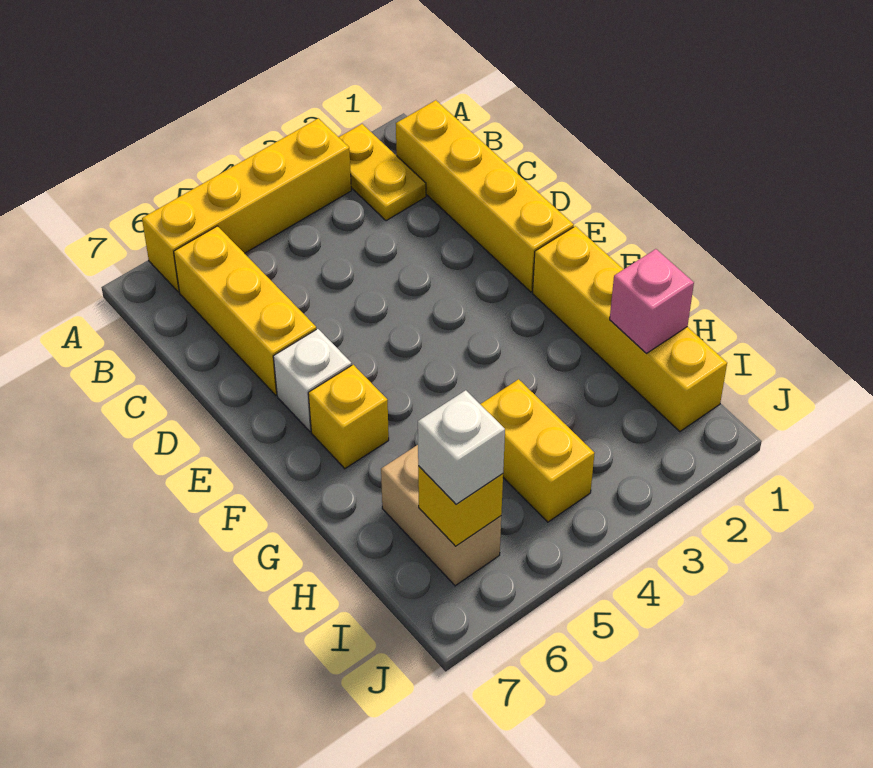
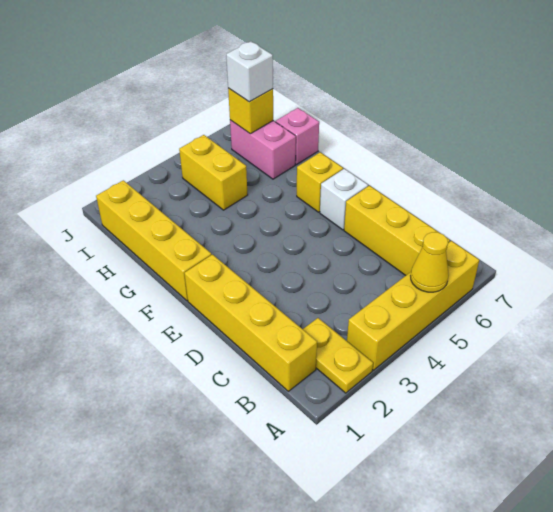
none -> yellow cone A5 level 2
pink brick H1 level 2 -> pink brick H7 level 1
tan brick H6:I6 level 1 -> pink brick H6:I6 level 1

